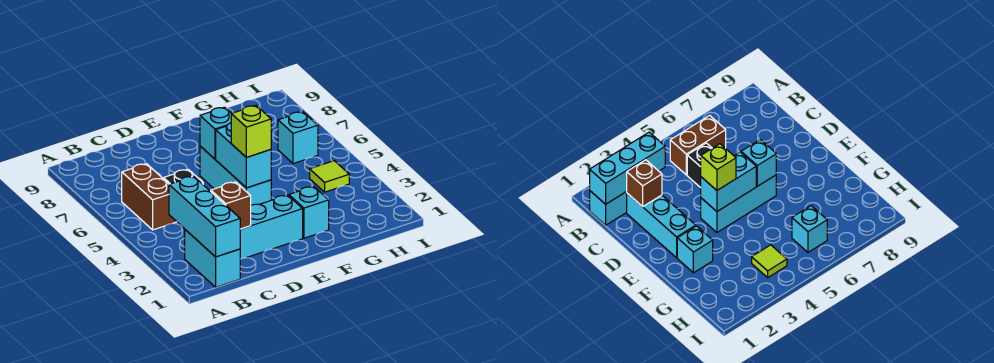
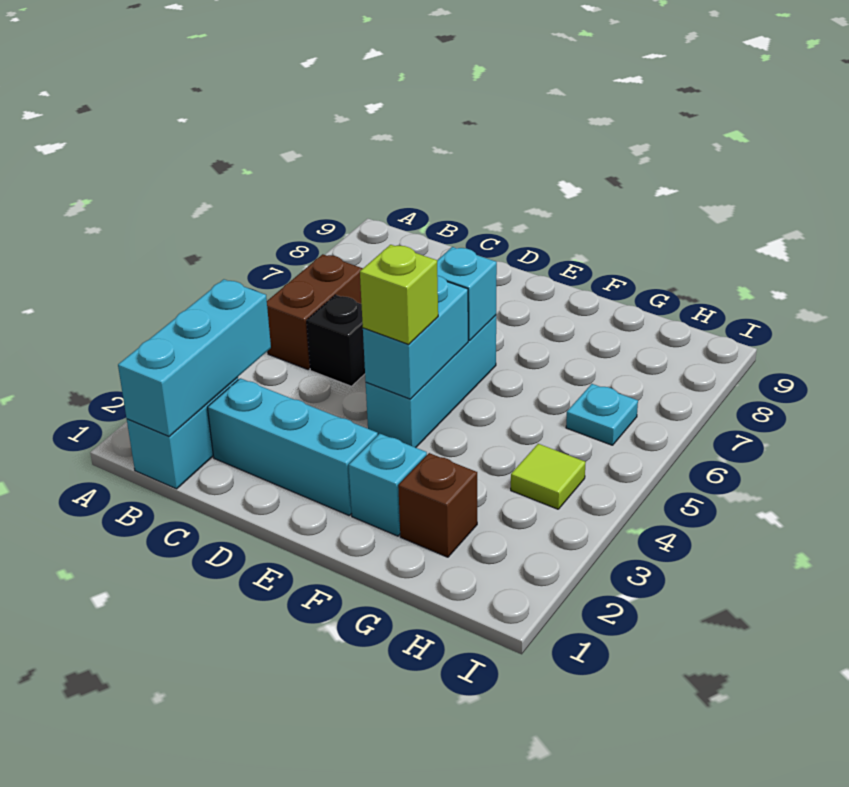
brown brick C2 level 2 -> brown brick G2 level 1
cyan brick H6 level 1 -> cyan plate H6 level 1

